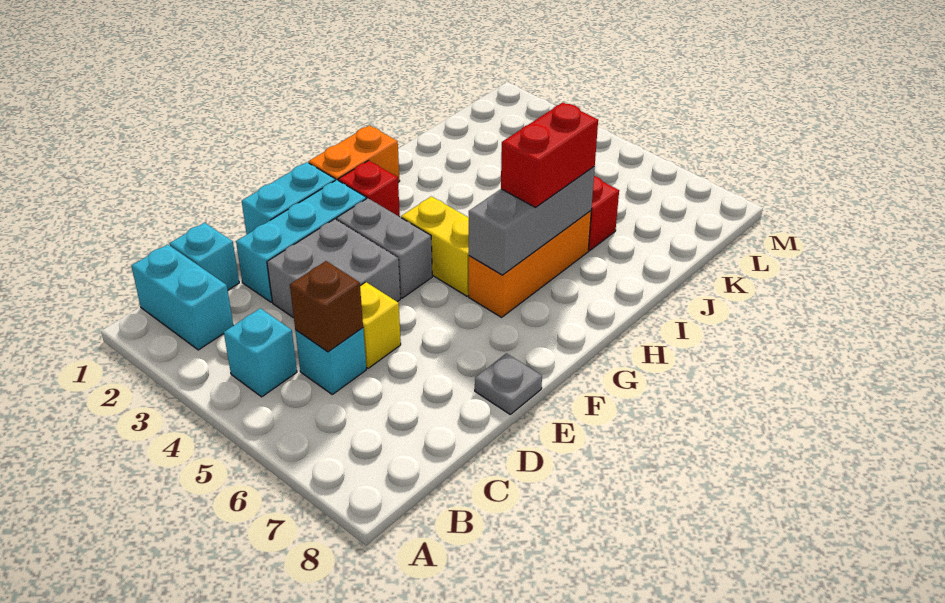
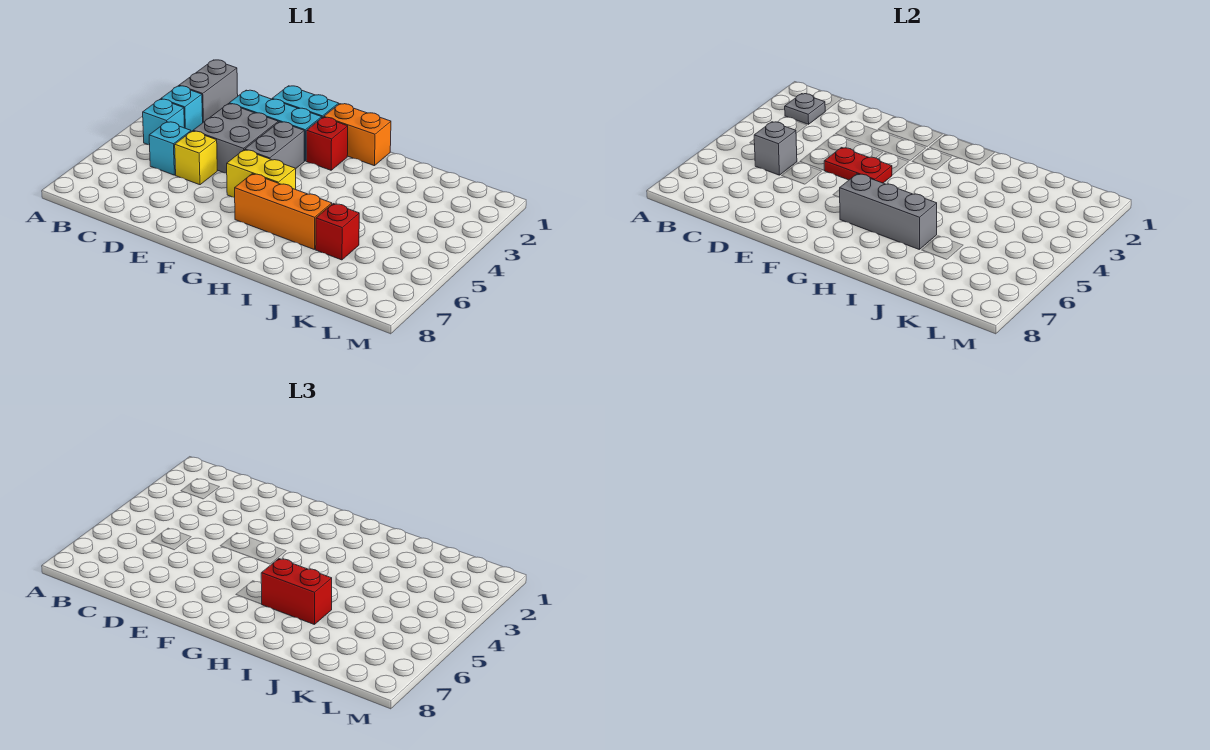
cyan brick B1:B2 level 1 -> grey brick B1:B2 level 1
cyan brick C1 level 1 -> cyan brick B3 level 1
brown brick C5 level 2 -> grey brick C5 level 2
none -> red plate E4:F4 level 2
grey plate E8 level 1 -> grey plate B2 level 2
yellow brick G4:G5 level 1 -> yellow brick F5:G5 level 1

